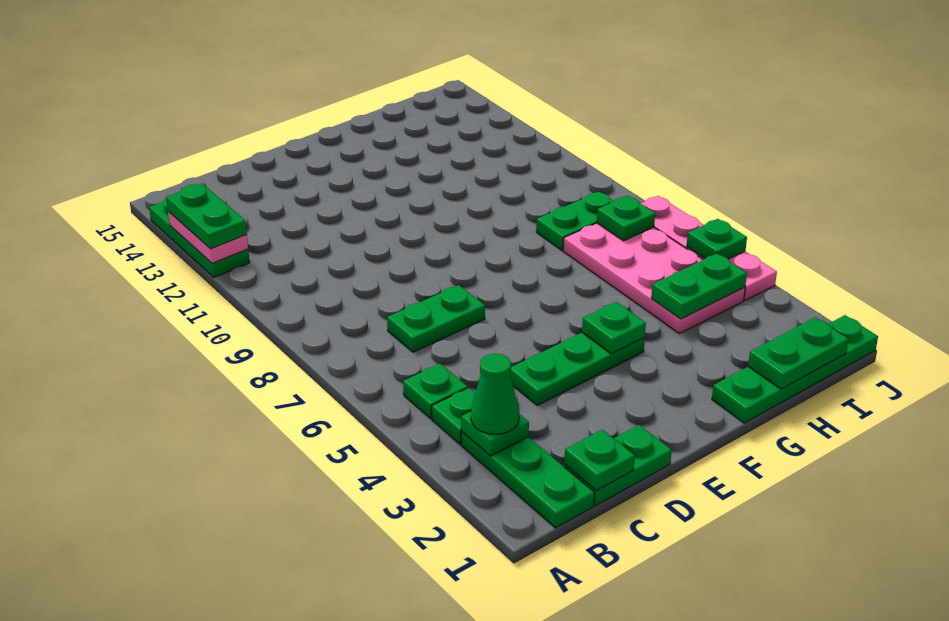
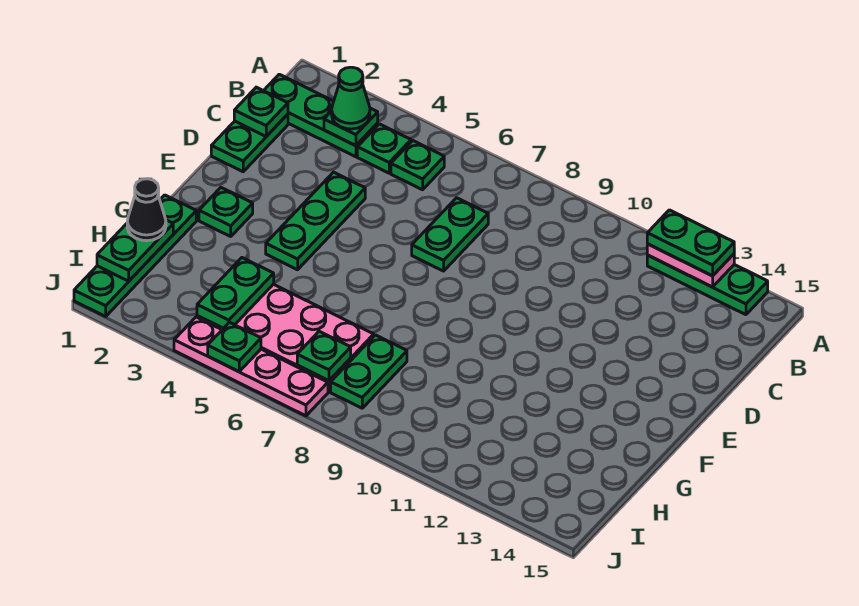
green plate F4 level 2 -> green plate F2 level 1
none -> black cone H1 level 3

